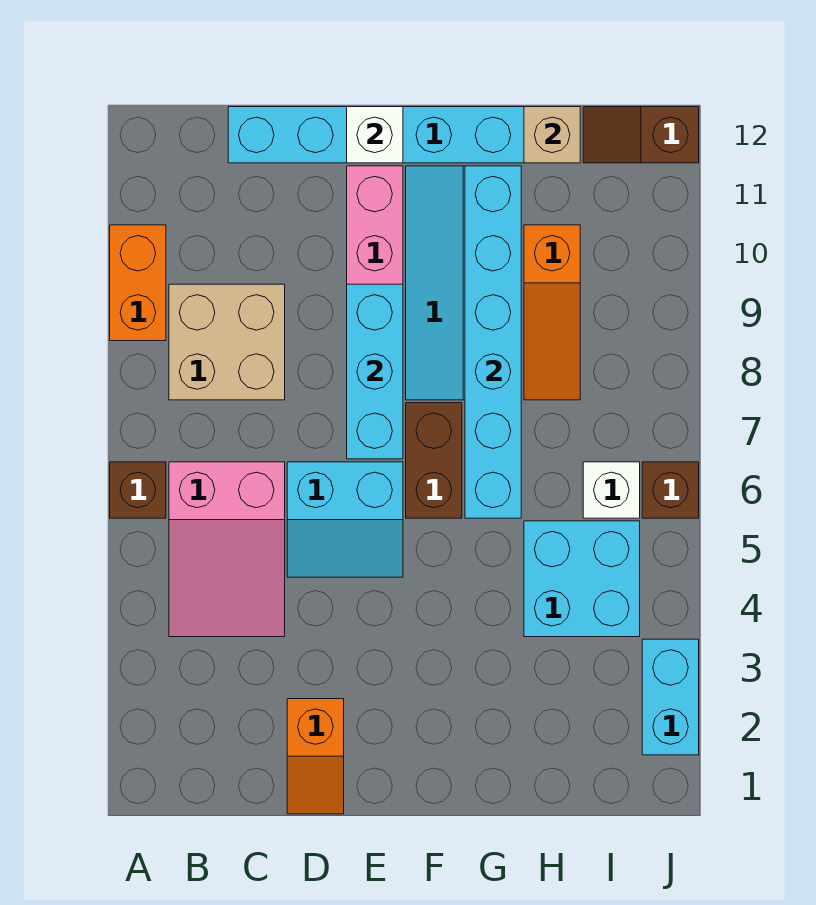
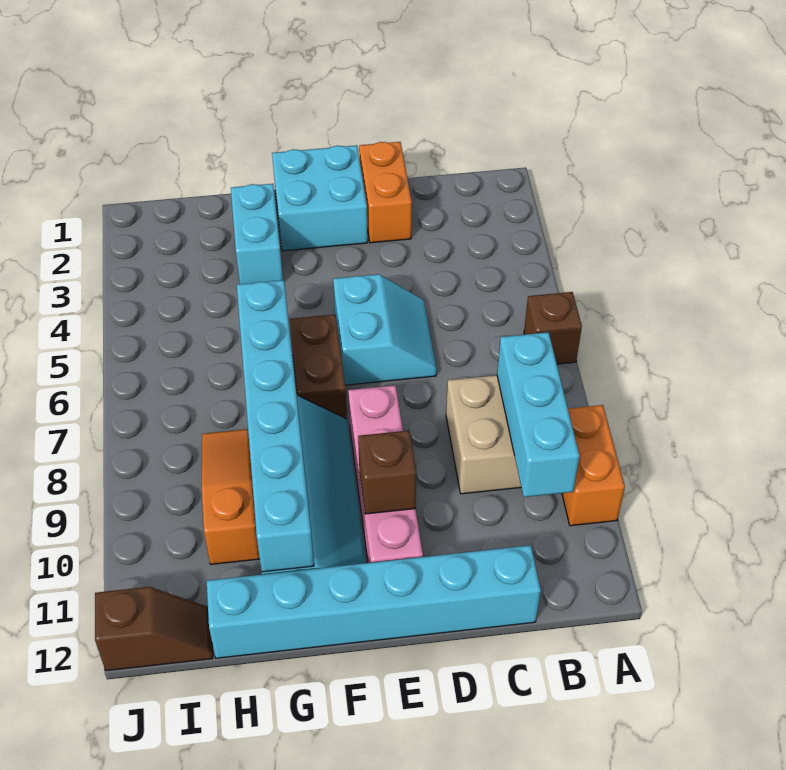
pink slope B4:C6 level 1 top 6 -> none
orange slope D1:D2 level 1 top 2 -> orange brick D1:D2 level 1
cyan slope D5:E6 level 1 top 6 -> cyan slope D5:E6 level 1 top E
cyan brick E7:E9 level 2 -> cyan brick B8:B10 level 2
white brick E12 level 2 -> none
cyan brick H4:I5 level 1 -> cyan brick E1:F2 level 1
tan brick H12 level 2 -> none
white brick I6 level 1 -> none
cyan brick J2:J3 level 1 -> cyan brick G2:G3 level 1
brown brick J6 level 1 -> brown brick E10 level 2

